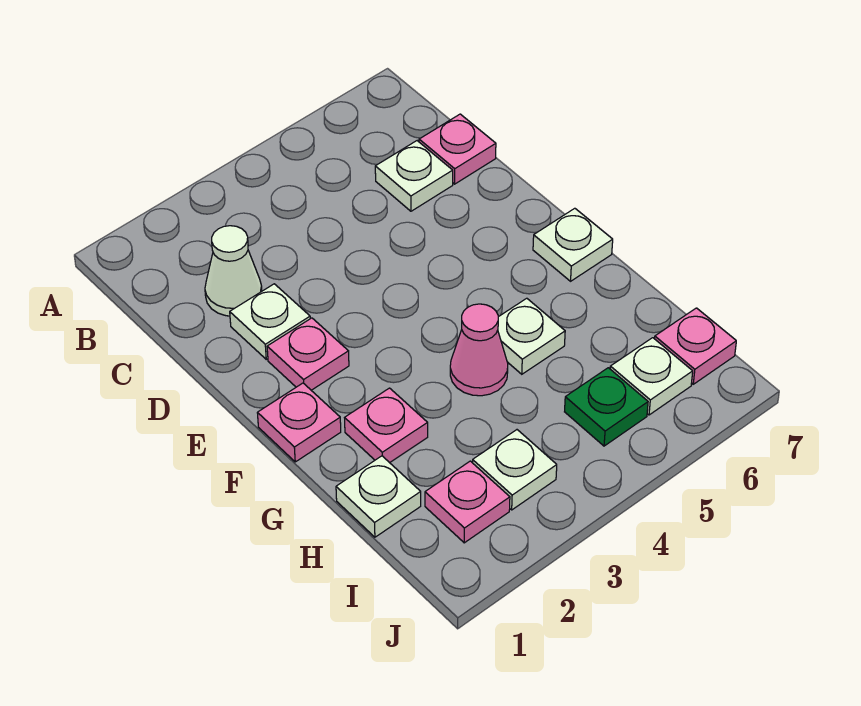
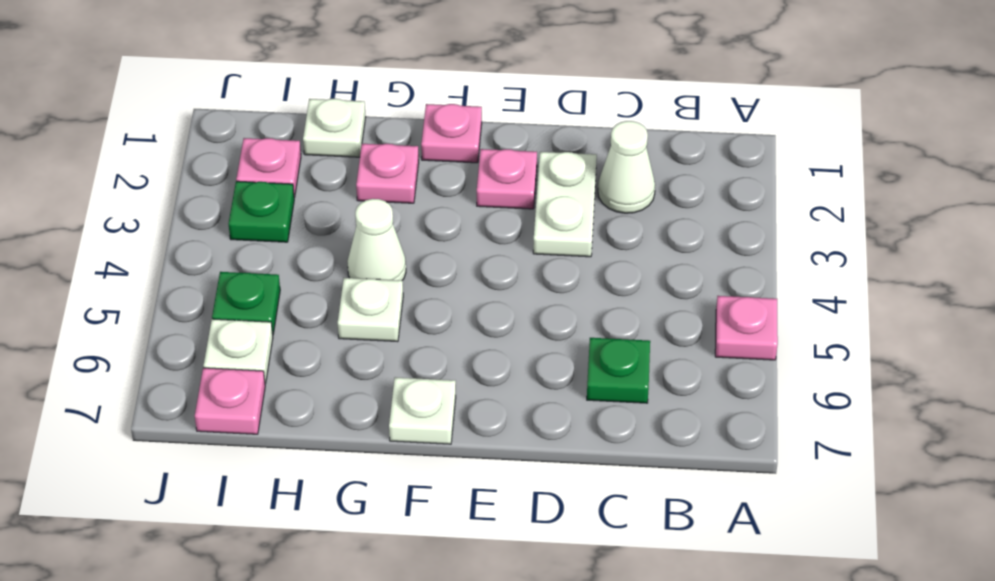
white plate C6 level 1 -> green plate C6 level 1
pink plate C7 level 1 -> pink plate A5 level 1
white plate D2 level 1 -> white plate D2:D3 level 1
pink cone G4 level 1 -> white cone G4 level 1
white plate I3 level 1 -> green plate I3 level 1

